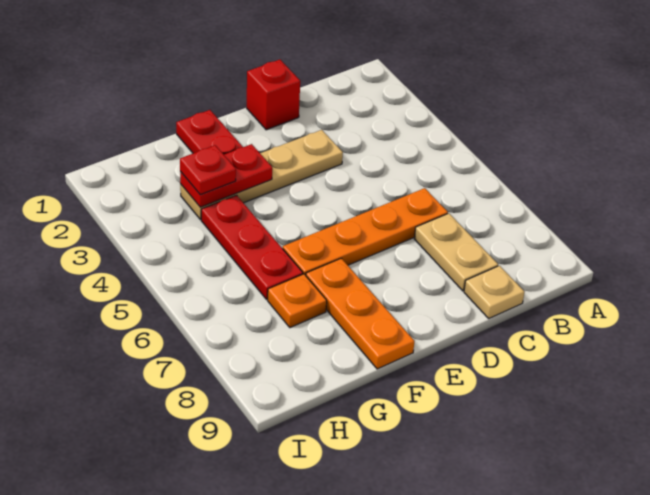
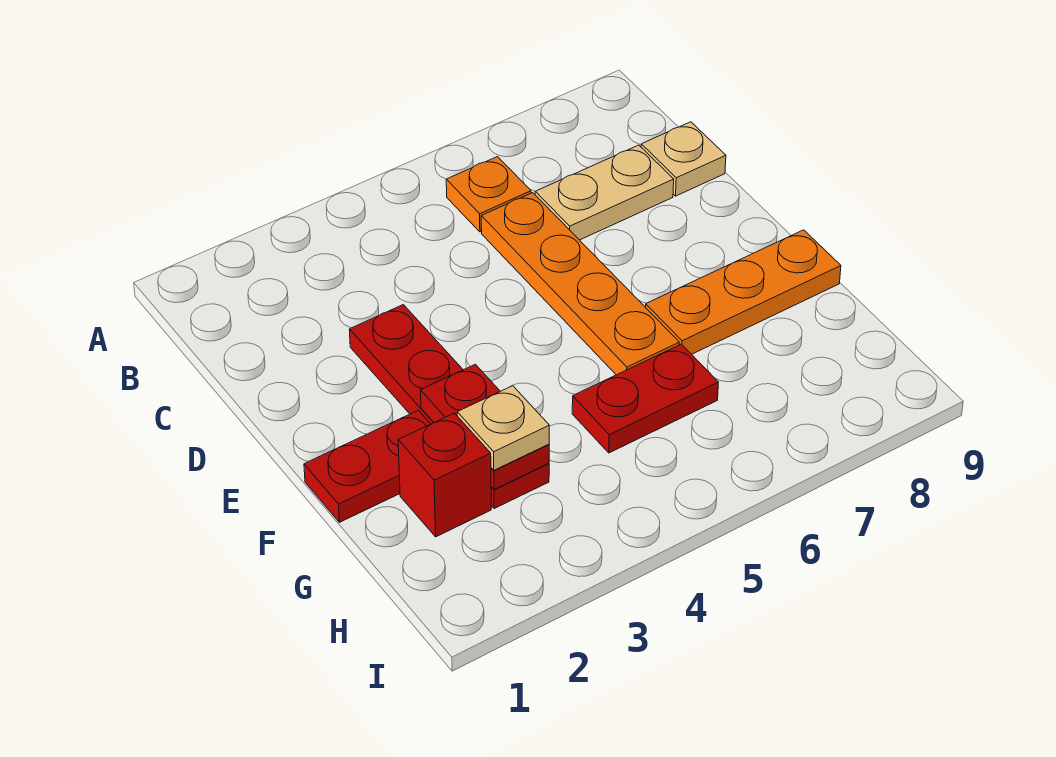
red brick D1 level 1 -> red brick G2 level 1
tan plate D3:G3 level 1 -> red plate D3:G3 level 1
red plate G3 level 3 -> tan plate G3 level 3
red plate G4:G6 level 1 -> red plate G5:G6 level 1
orange plate G7 level 1 -> orange plate B6 level 1

